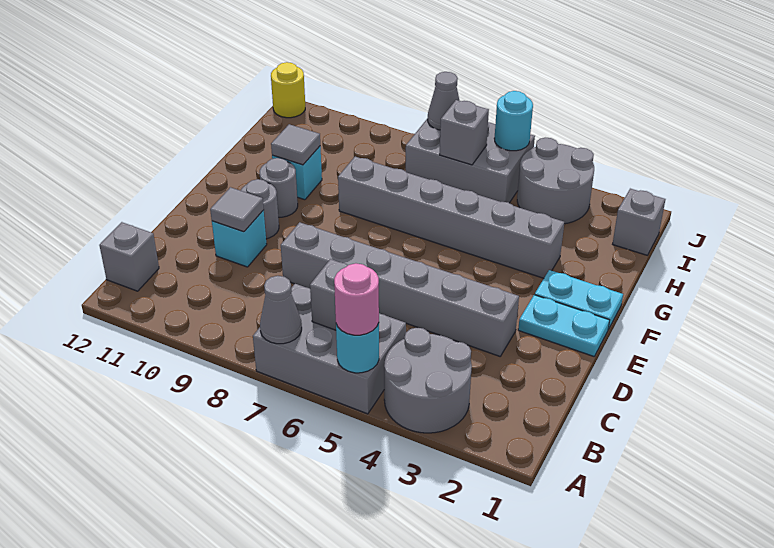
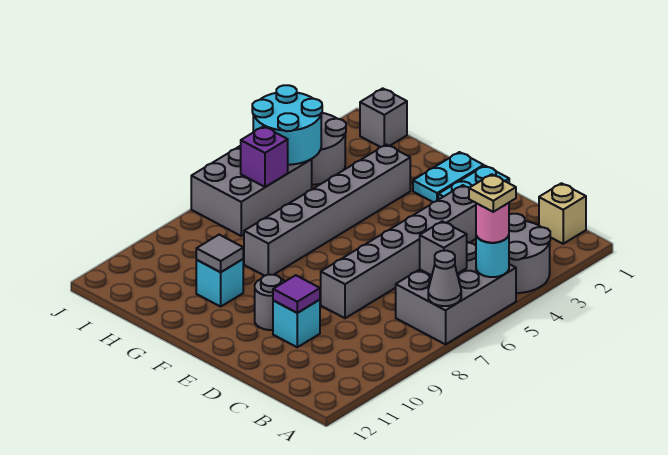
none -> tan plate A5 level 4
none -> tan brick B1 level 1
grey brick B12 level 1 -> none
grey tile D10 level 2 -> purple tile D10 level 2
grey round brick F10 level 1 -> none
grey brick I6 level 2 -> purple brick I6 level 2
cyan round brick J5 level 2 -> cyan round brick I4:J5 level 2
grey cone J7 level 2 -> none
yellow round brick J12 level 1 -> none

